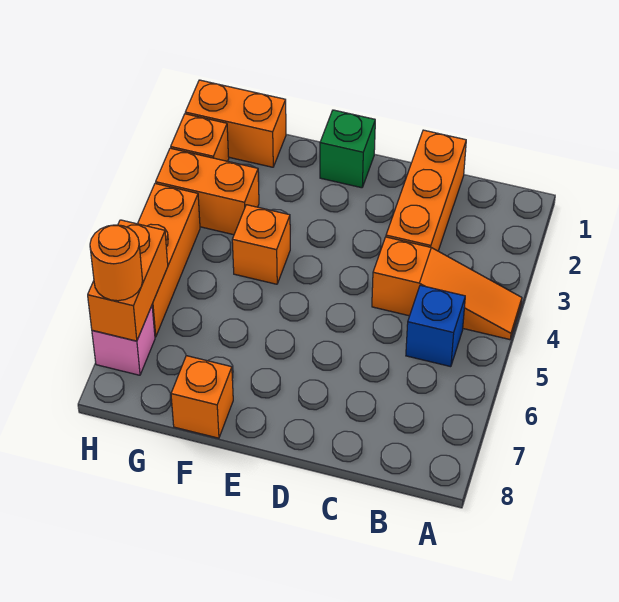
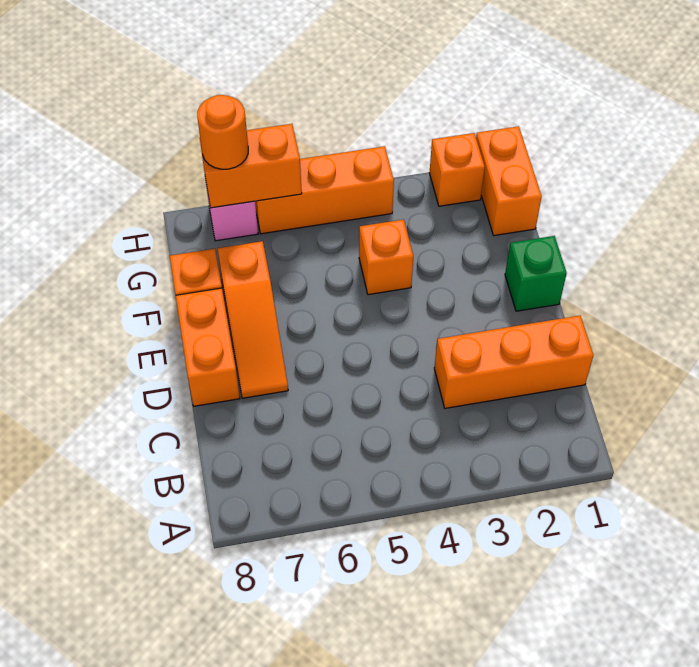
orange slope A4:C4 level 1 top C -> orange slope D7:F7 level 1 top F
blue brick B5 level 1 -> none
orange brick G3:H3 level 1 -> orange brick D8:E8 level 1

